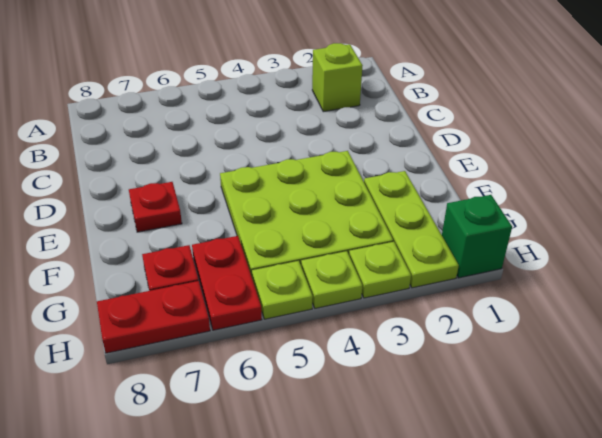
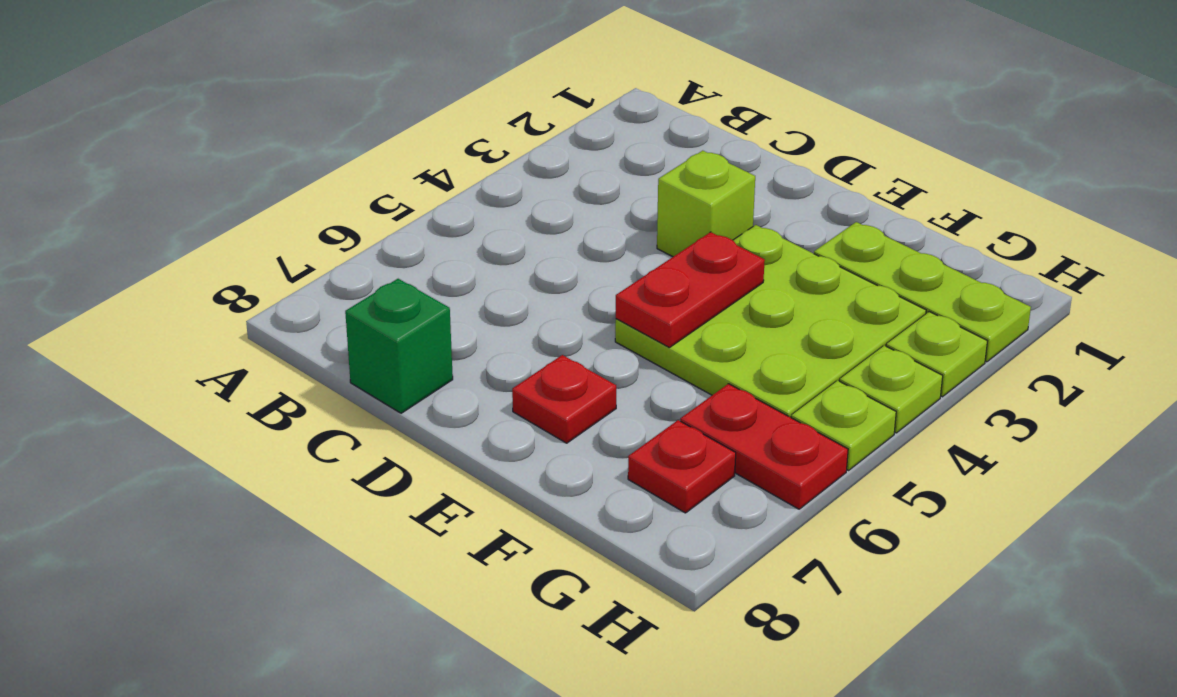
lime brick B2 level 1 -> lime brick D3 level 1
green brick H1 level 1 -> green brick C8 level 1
red plate H7:H8 level 1 -> red plate E4:E5 level 2

